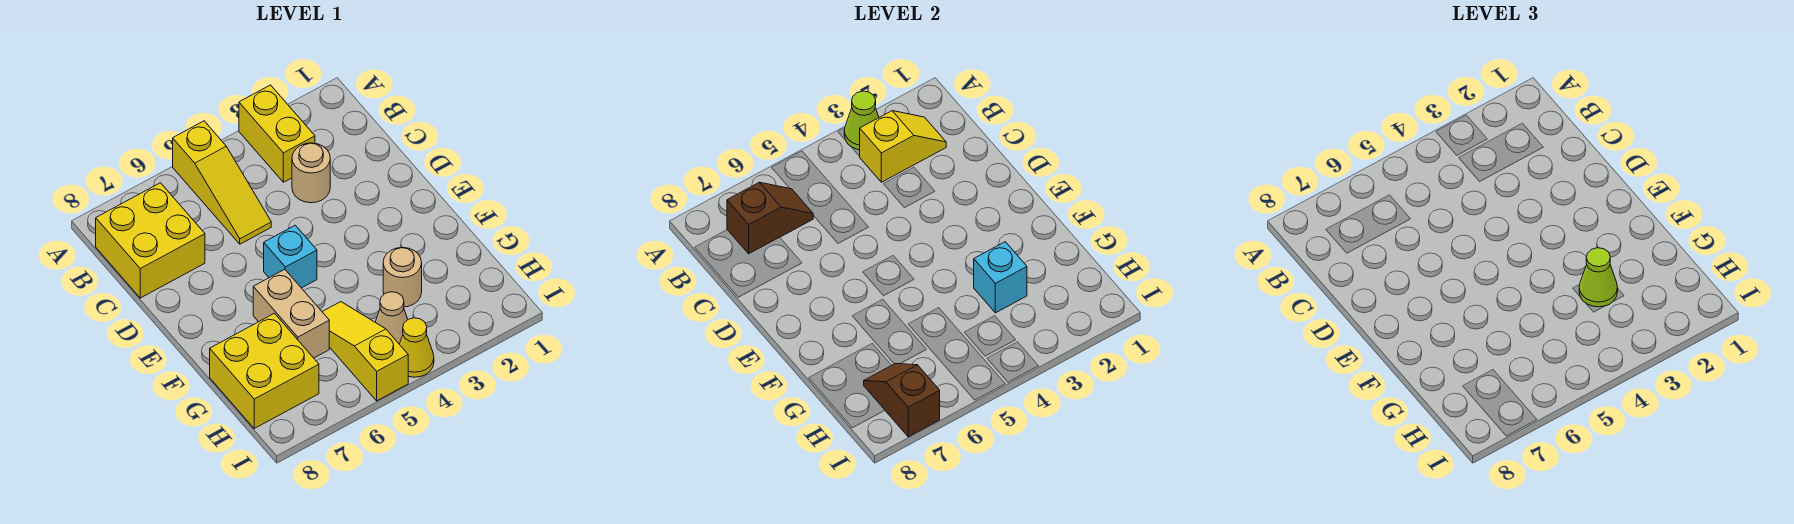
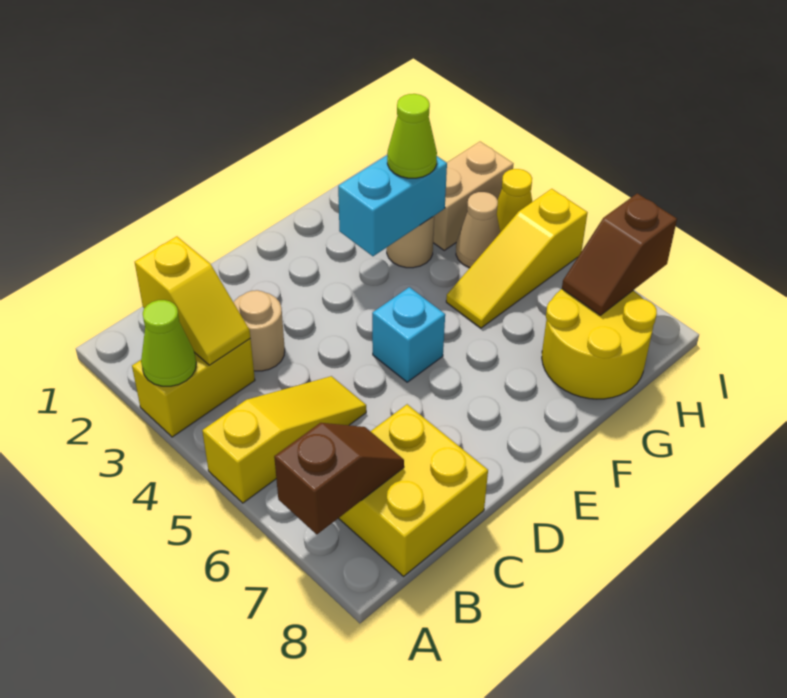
yellow slope B2:B3 level 2 top 3 -> yellow slope B2:B3 level 2 top 2
brown slope B6:B7 level 2 top 7 -> brown slope A7:B7 level 2 top A
tan brick F6:G6 level 1 -> tan brick H3:I3 level 1
cyan brick G3 level 2 -> cyan brick F3:G3 level 2
yellow brick G7:H8 level 1 -> yellow round brick G7:H8 level 1

